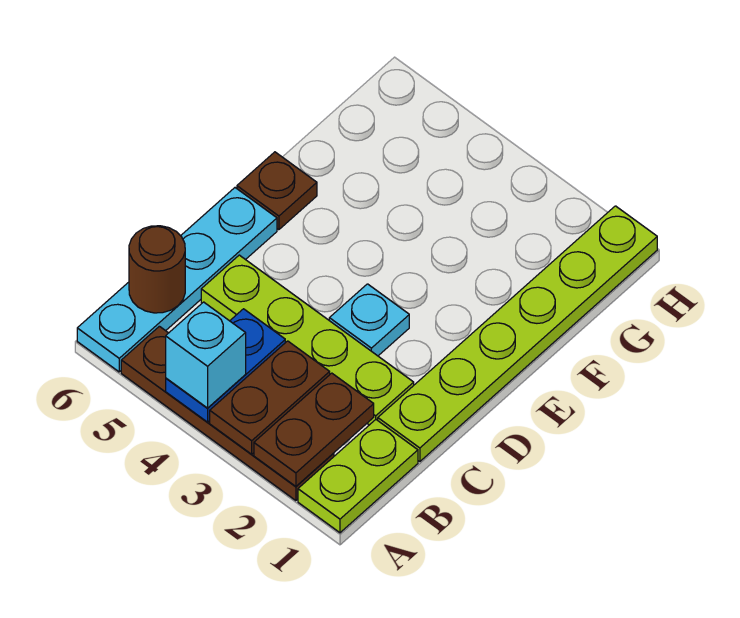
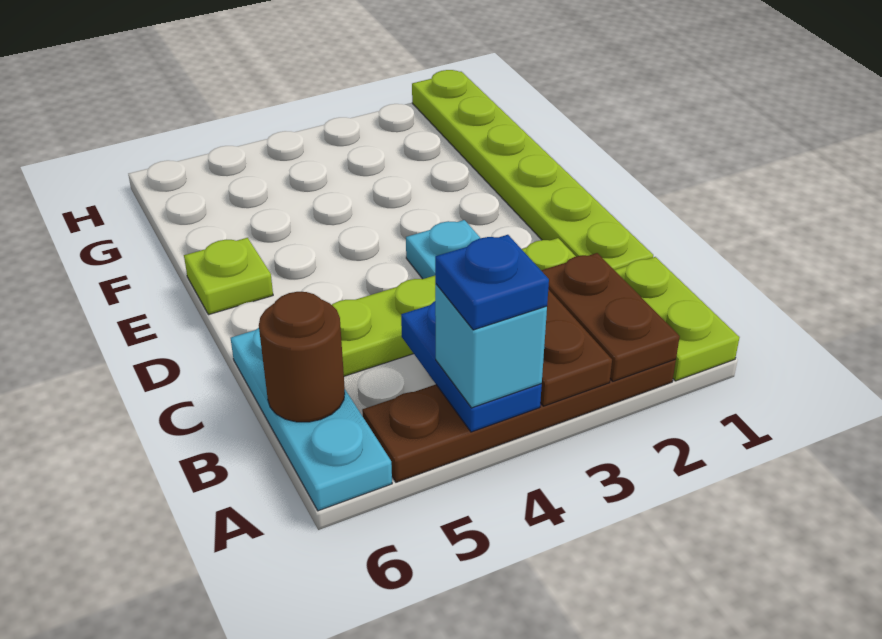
none -> blue plate A4 level 4
cyan plate A6:D6 level 1 -> cyan plate A6:C6 level 1
brown plate E6 level 1 -> lime plate E6 level 1

